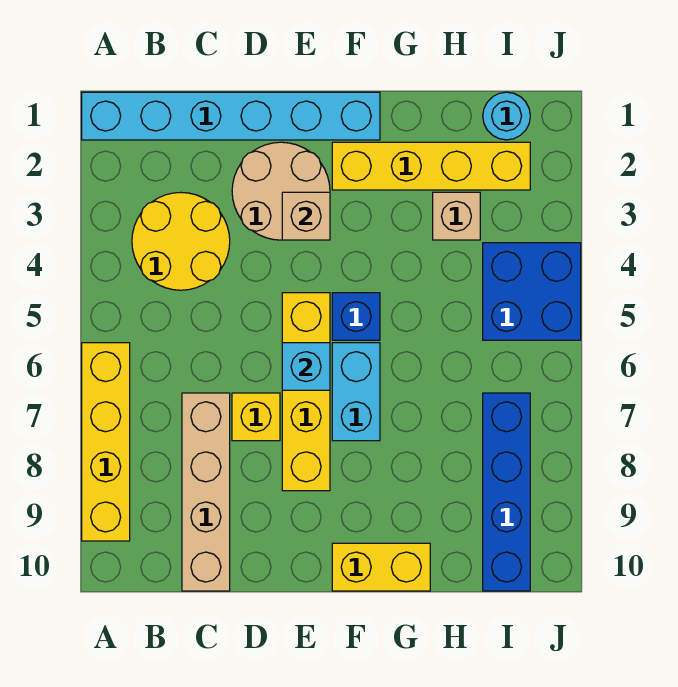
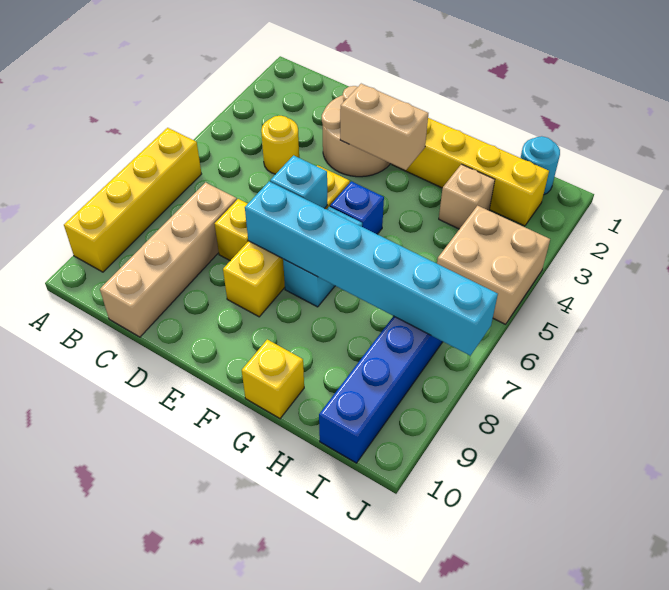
cyan brick A1:F1 level 1 -> cyan brick E7:J7 level 2
yellow round brick B3:C4 level 1 -> yellow round brick C4 level 1
tan brick E3 level 2 -> tan brick E3:F3 level 2
yellow brick F10:G10 level 1 -> yellow brick G10 level 1
blue brick I4:J5 level 1 -> tan brick I4:J5 level 1

